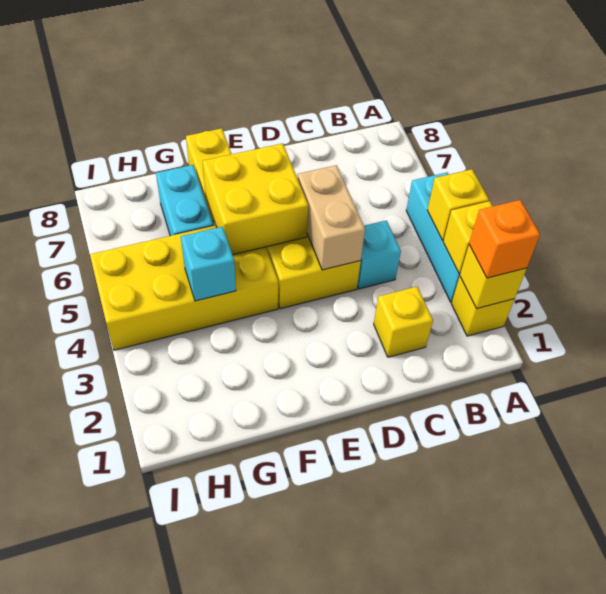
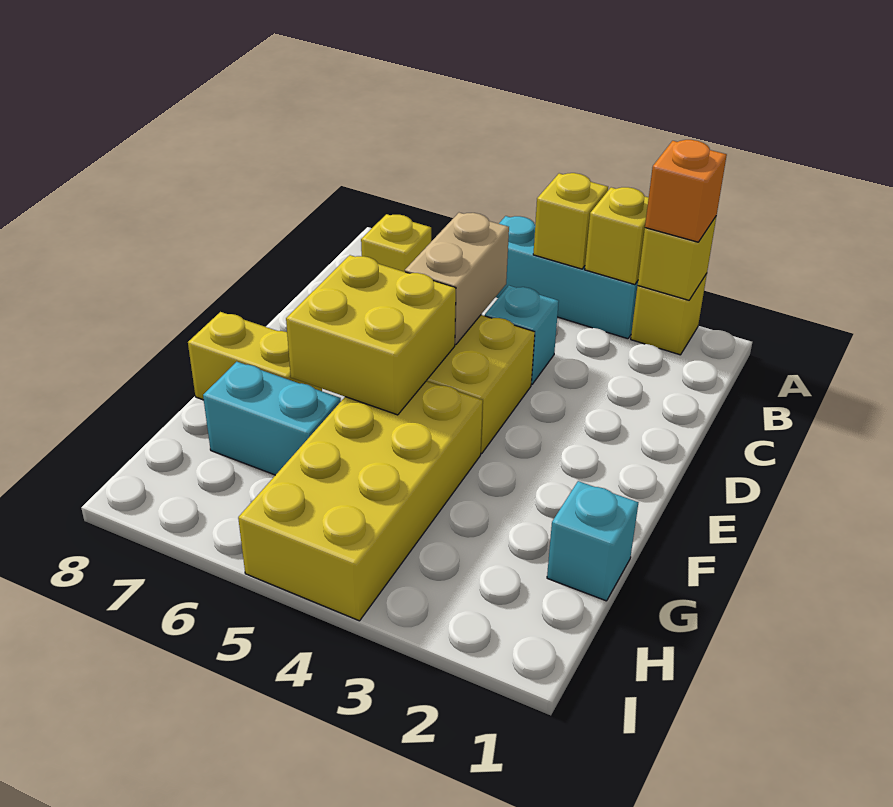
yellow brick C2 level 1 -> yellow brick B7 level 1
tan brick D4:D5 level 2 -> tan brick C5:D5 level 2
cyan brick G4 level 2 -> cyan brick G1 level 1

